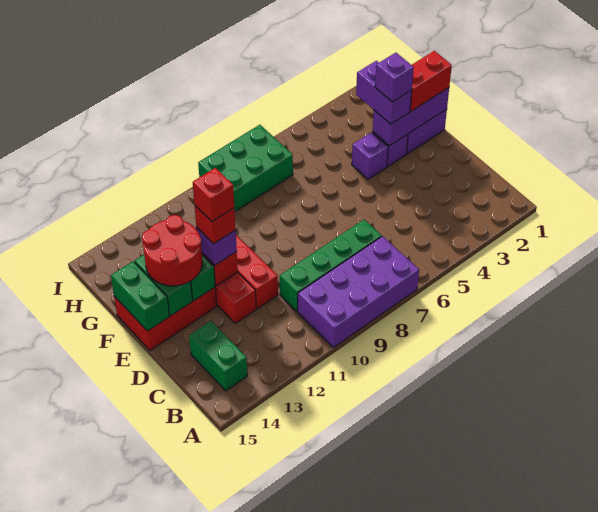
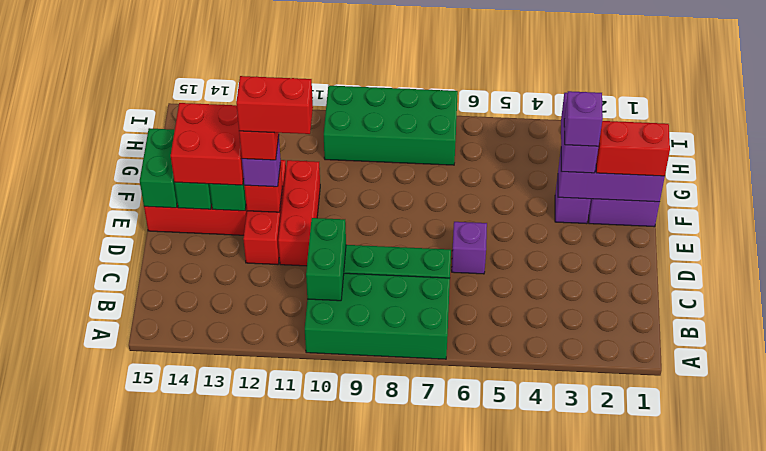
purple brick A7:B10 level 1 -> green brick A7:B10 level 1
green brick B14:C14 level 1 -> green brick B10:C10 level 2
red brick E12 level 5 -> red brick E11:E12 level 5
red round brick E13:F14 level 3 -> red brick E13:F14 level 3
purple brick F4 level 1 -> purple brick D6 level 1
green brick H7:I9 level 1 -> green brick H7:I10 level 1

